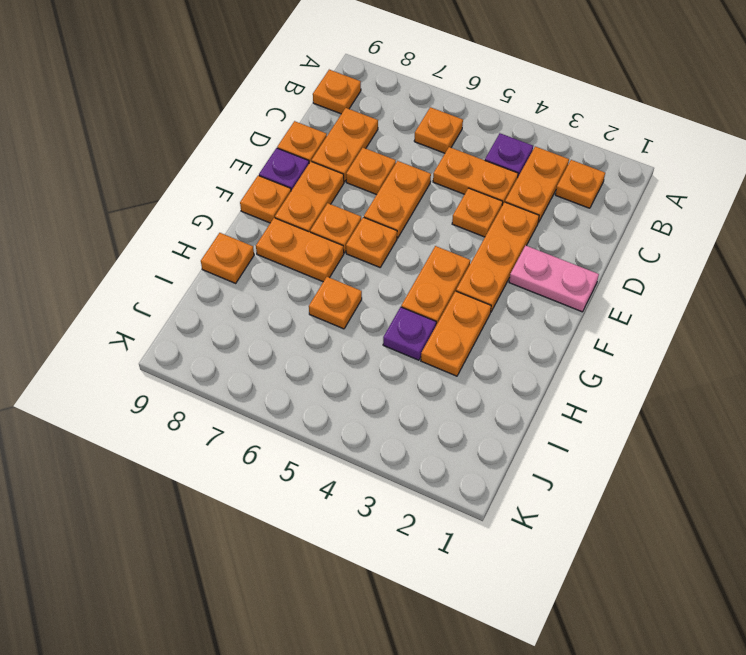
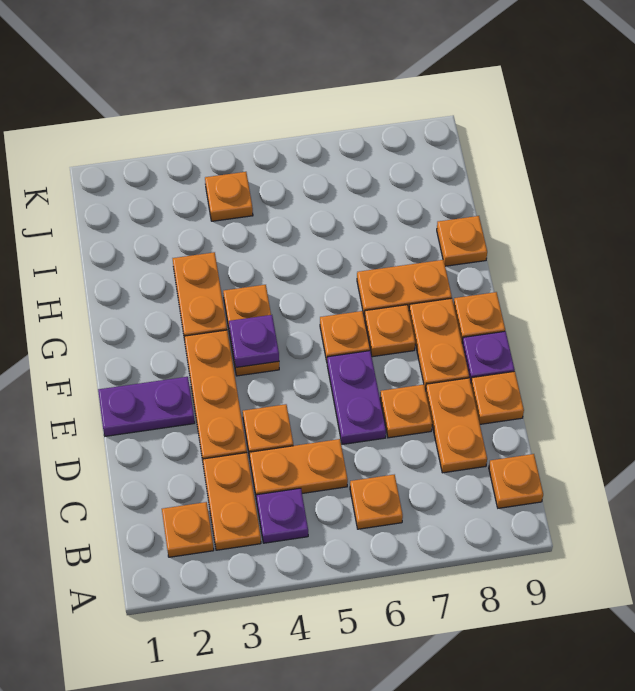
orange plate D6:E6 level 1 -> purple plate D6:E6 level 1
pink plate E1:E2 level 1 -> purple plate E1:E2 level 1
purple plate H4 level 1 -> purple plate F4 level 2
orange plate H6 level 1 -> orange plate J4 level 1

